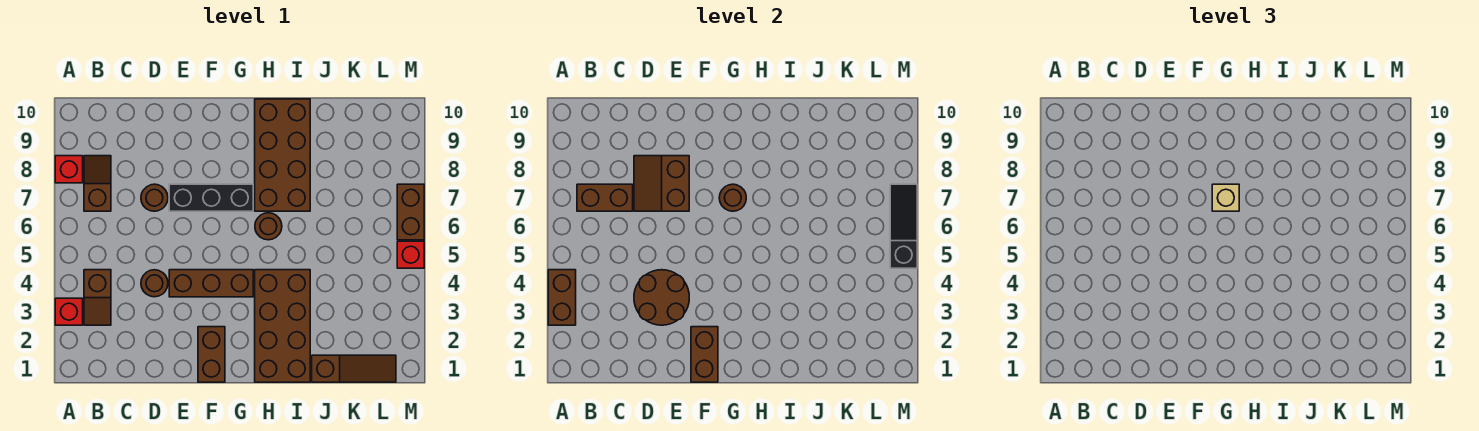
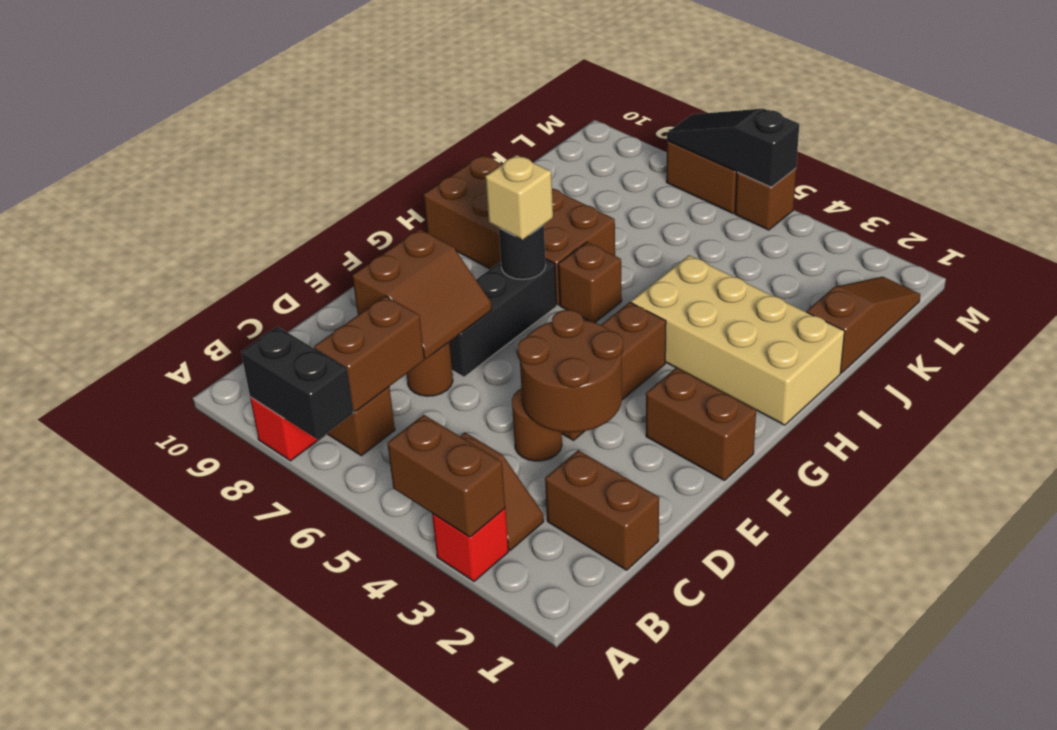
none -> black brick A7:A8 level 2
brown slope D7:E8 level 2 top E -> brown slope D7:E8 level 2 top 8
brown brick F1:F2 level 2 -> brown brick C1:C2 level 1
brown round brick G7 level 2 -> black round brick G7 level 2
brown brick H1:I4 level 1 -> tan brick H1:I4 level 1
brown round brick H6 level 1 -> brown brick H6 level 1
red brick M5 level 1 -> brown brick M5 level 1

